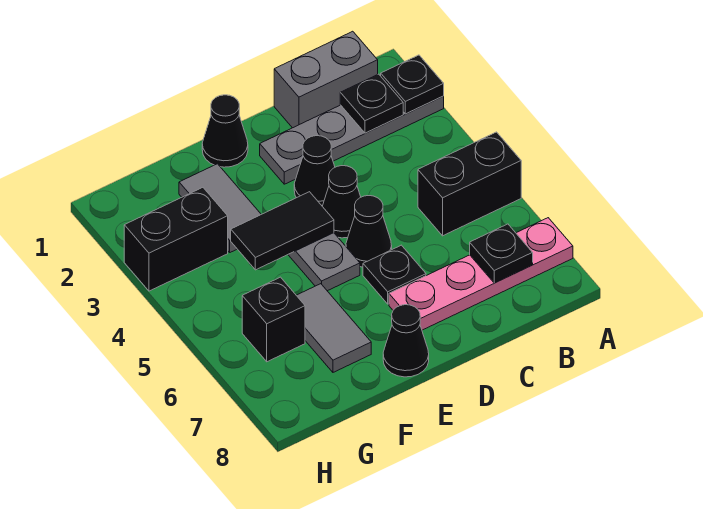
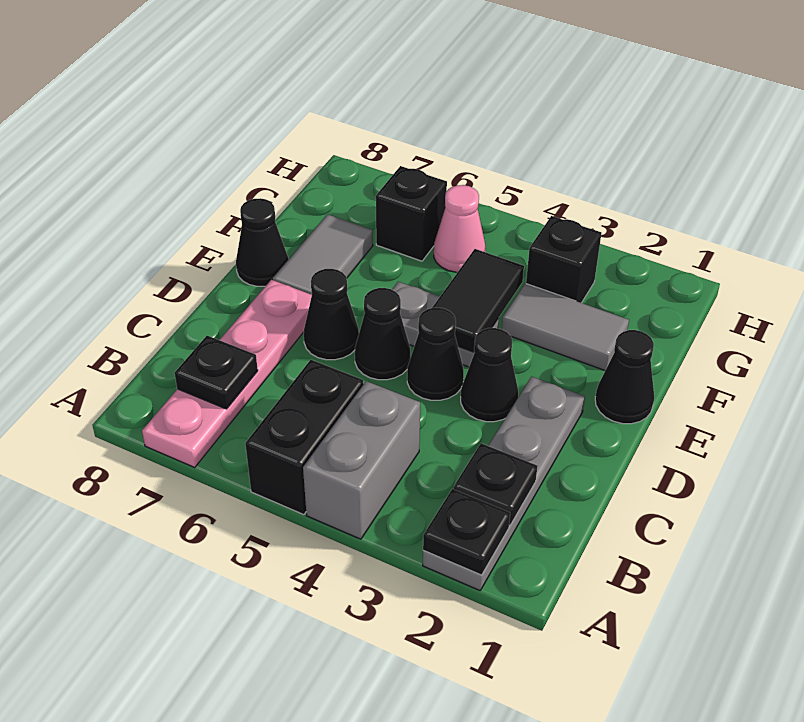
grey brick B1:C1 level 1 -> grey brick A4:B4 level 1
black plate D6 level 1 -> black cone D6 level 1
grey tile F6:F7 level 1 -> grey tile E7:F7 level 1
black brick G3:H3 level 1 -> black brick G3 level 1
none -> pink cone G5 level 1

